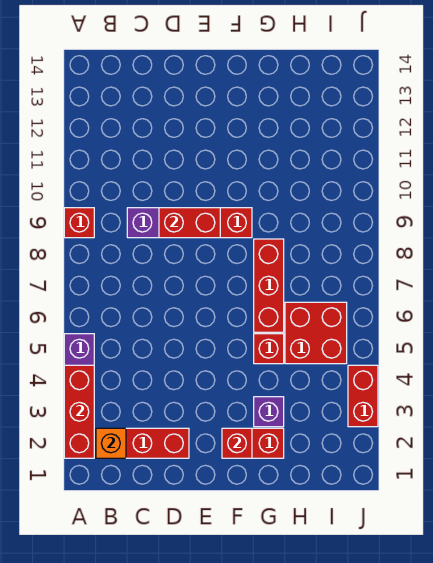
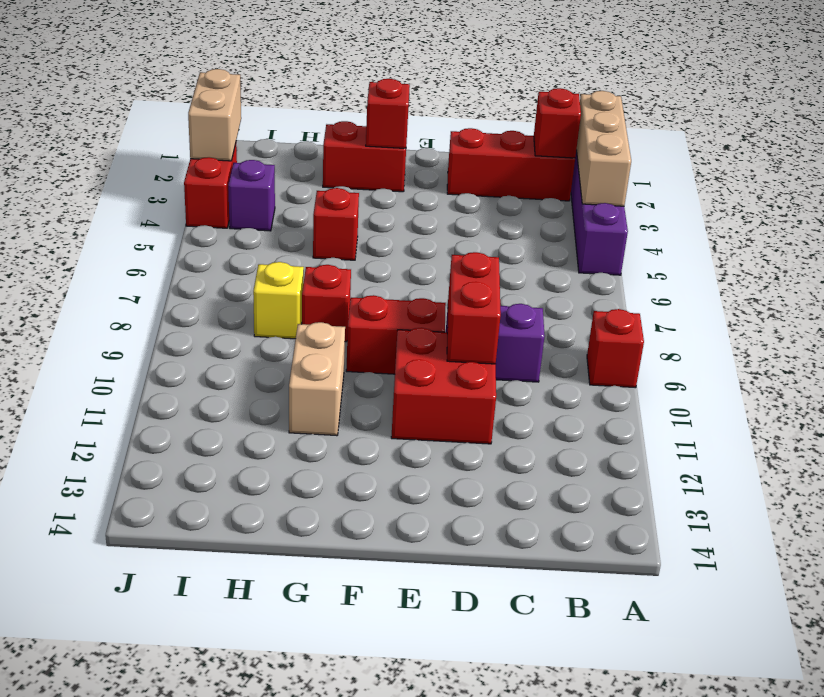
red brick A2:A4 level 2 -> tan brick A2:A4 level 2
orange brick B2 level 2 -> red brick B2 level 2
red brick D9:E9 level 2 -> red brick D9:D10 level 2
purple brick G3 level 1 -> purple brick I4 level 1
red brick G6:G8 level 1 -> red brick G8 level 1
none -> tan brick G10:G11 level 1
red brick H5:I6 level 1 -> red brick D10:E11 level 1
none -> yellow brick H8 level 1
none -> tan brick J2:J3 level 2

